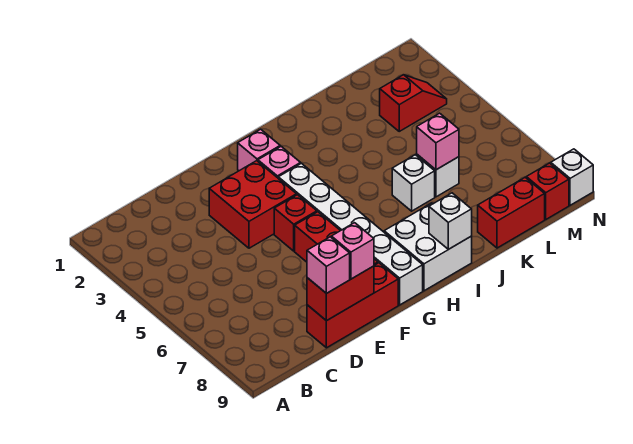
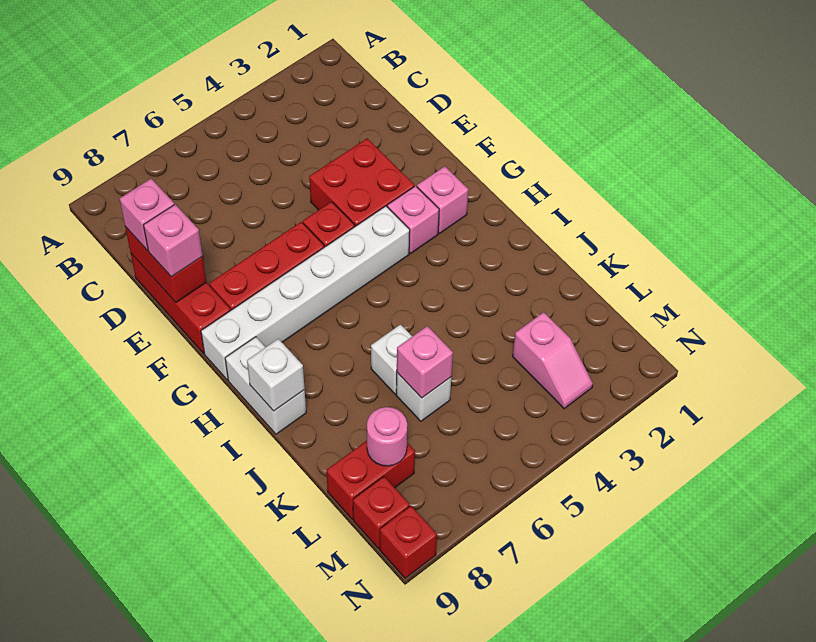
white brick H8:I9 level 1 -> white brick H9:I9 level 1
red brick K9:L9 level 1 -> red brick L8:L9 level 1
red slope L3:M3 level 1 top L -> pink slope L3:M3 level 1 top L
none -> pink round brick L8 level 2
white brick N9 level 1 -> red brick N9 level 1

